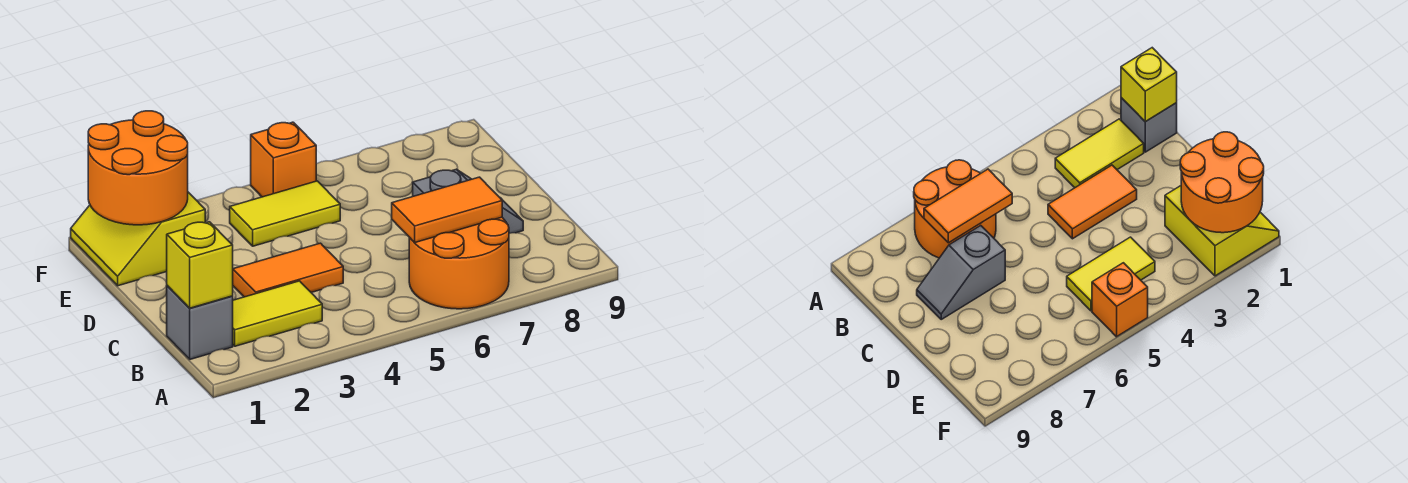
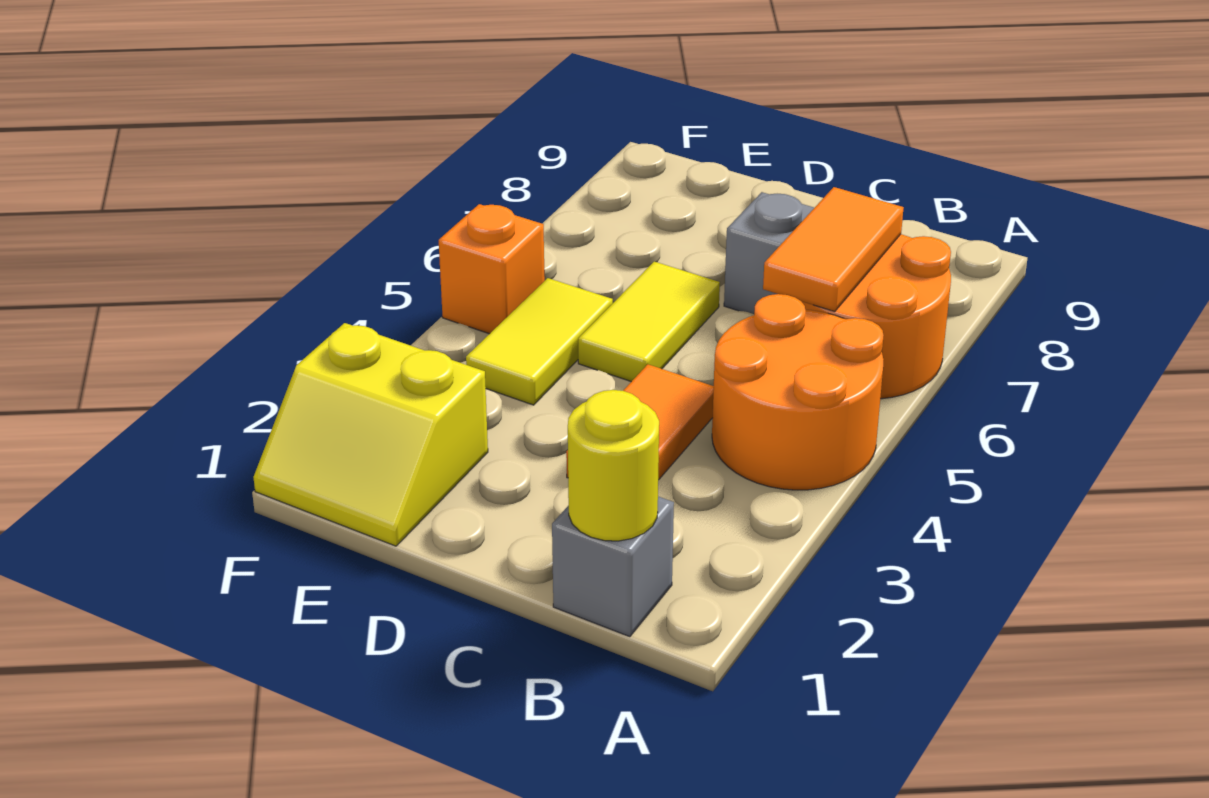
yellow brick B1 level 2 -> yellow round brick B1 level 2
yellow tile B2:B3 level 1 -> yellow tile D5:D6 level 1
orange round brick E1:F2 level 2 -> orange round brick A4:B5 level 1

